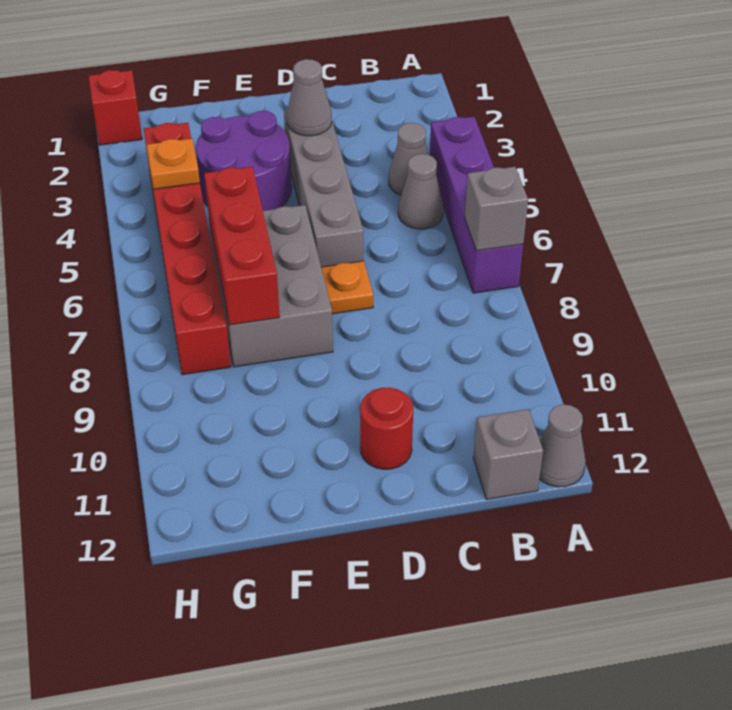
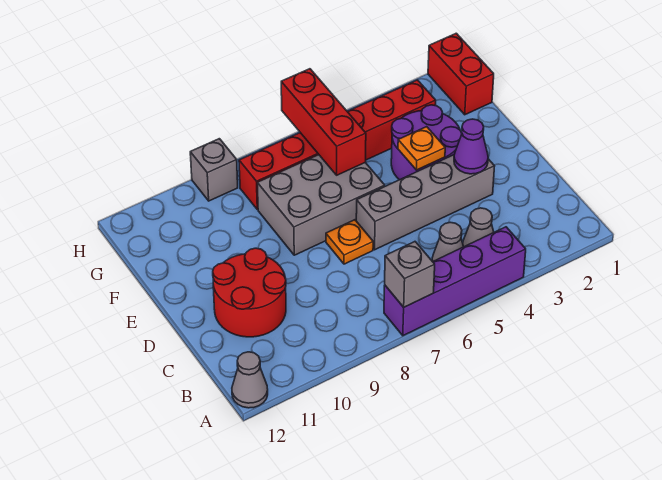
grey brick B12 level 1 -> grey brick H9 level 1
grey cone D3 level 2 -> purple cone D3 level 2
red round brick D11 level 1 -> red round brick C10:D11 level 1
red brick F6:F8 level 2 -> red brick F6:H6 level 2
orange plate G4 level 2 -> orange plate E4 level 2
red brick H1 level 1 -> red brick G1:H1 level 1

